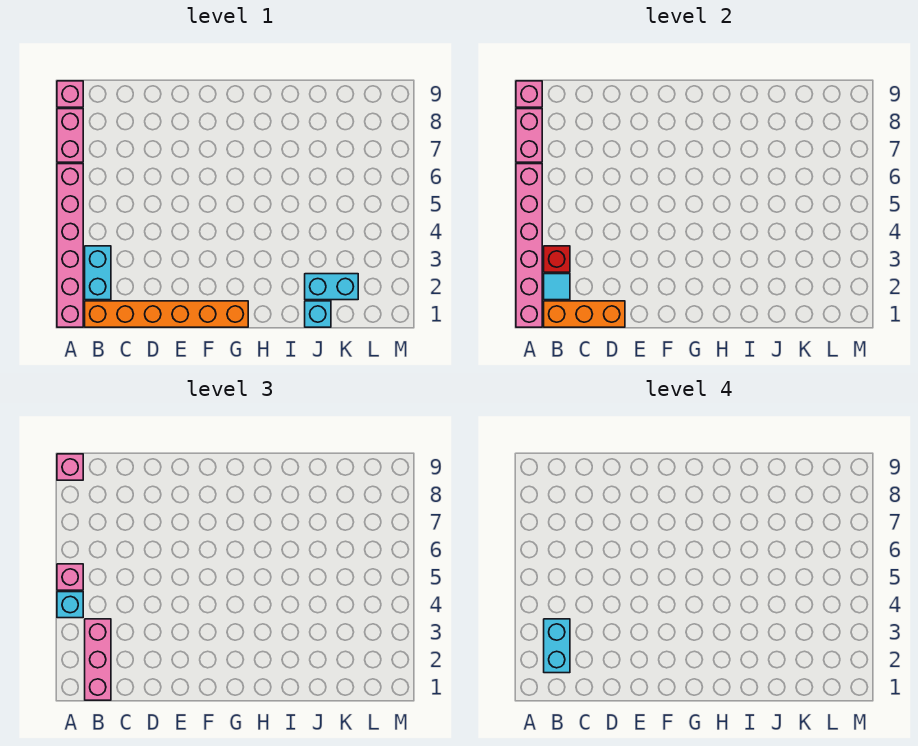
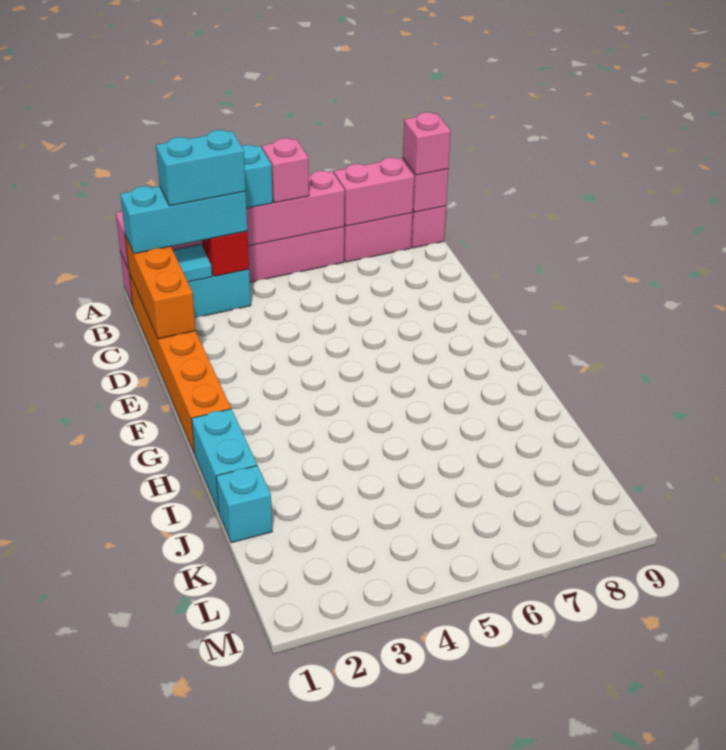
pink brick B1:B3 level 3 -> cyan brick B1:B3 level 3
cyan brick J2:K2 level 1 -> cyan brick H1:I1 level 1

